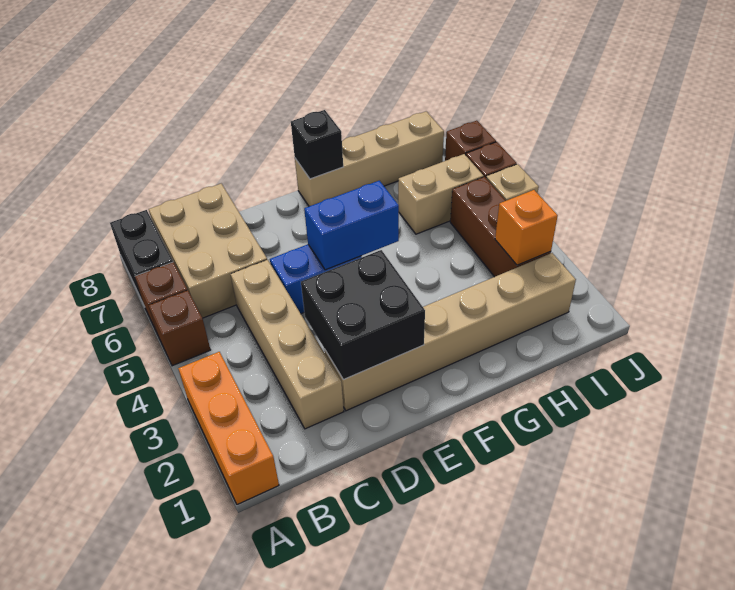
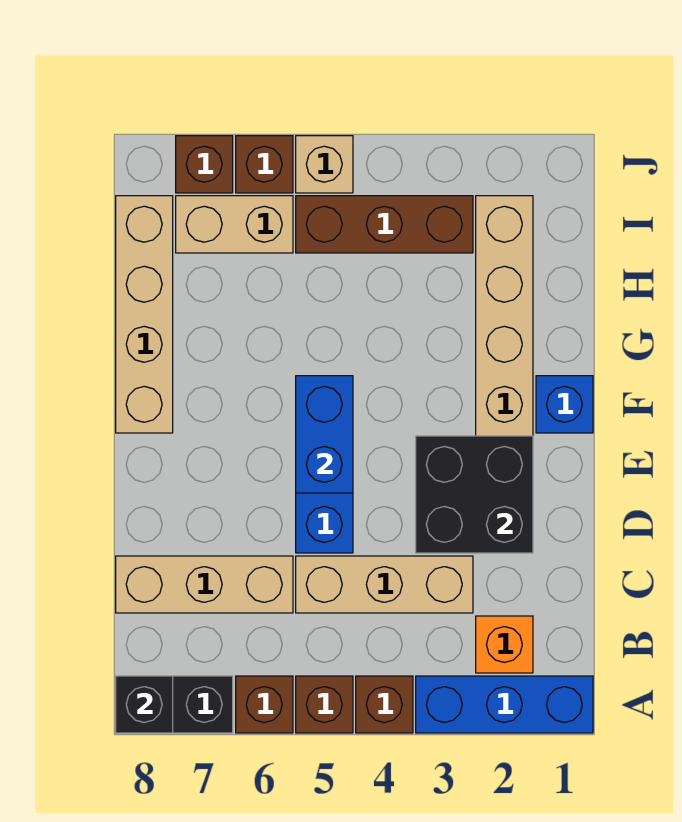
orange brick A1:A3 level 1 -> blue brick A1:A3 level 1
none -> brown brick A4 level 1
tan brick B6:C8 level 1 -> tan brick C6:C8 level 1
tan brick C2:C5 level 1 -> tan brick C3:C5 level 1
none -> blue brick F1 level 1
black brick F8 level 2 -> black brick A8 level 2
tan brick H6:I6 level 1 -> tan brick I6:I7 level 1
orange brick I3 level 2 -> orange brick B2 level 1

